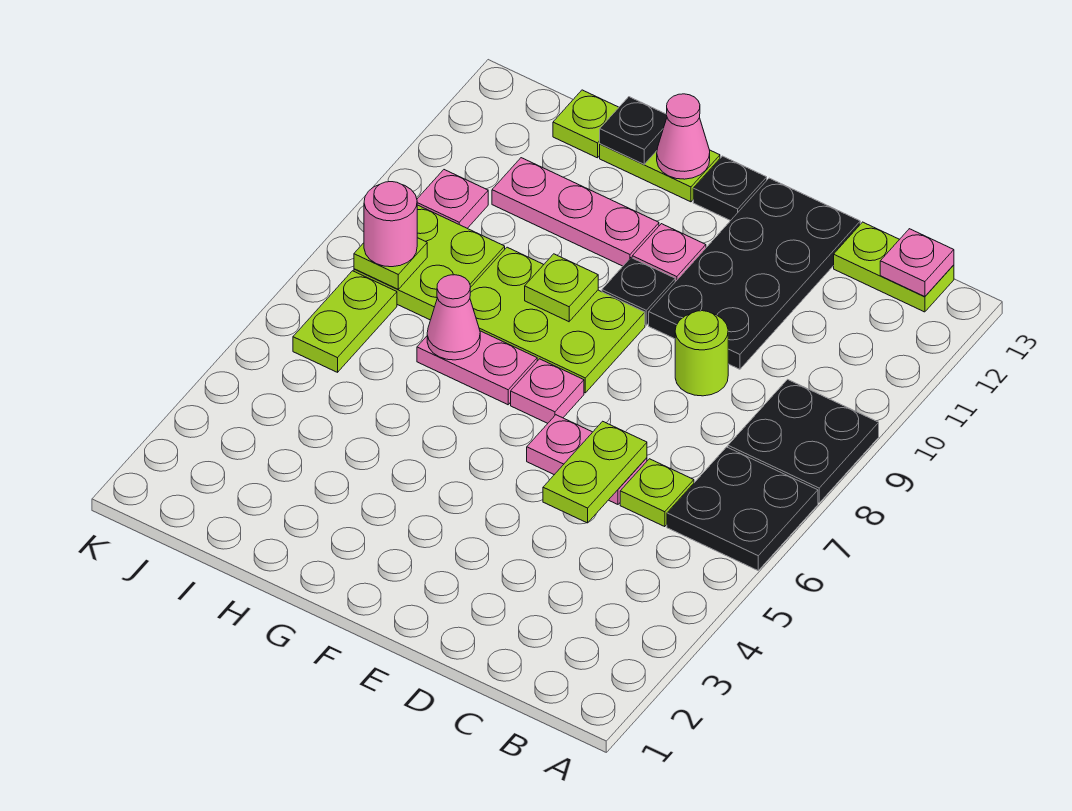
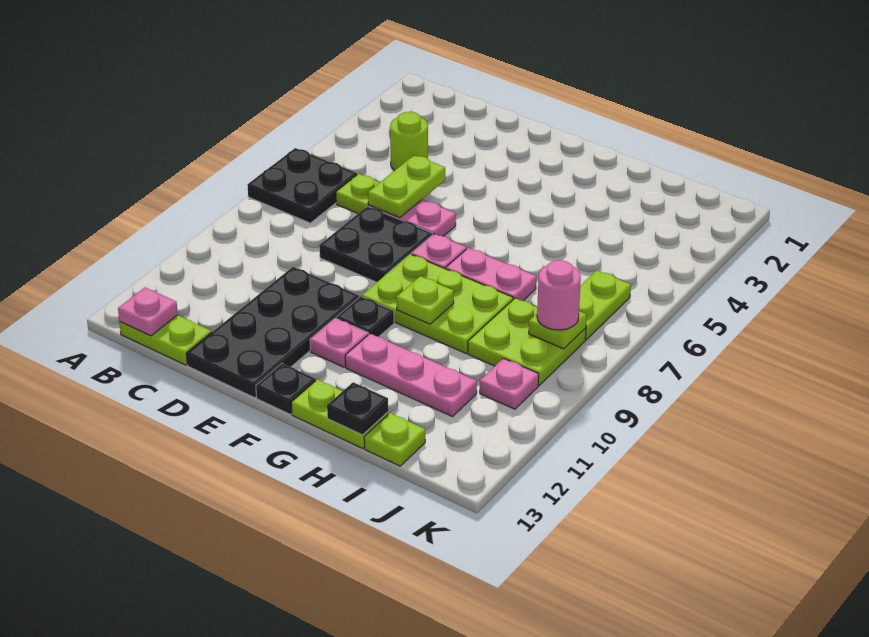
black plate A8:B9 level 1 -> black plate D7:E8 level 1
lime round brick D9 level 1 -> lime round brick C4 level 1
pink cone G13 level 2 -> none
pink cone H7 level 2 -> none

